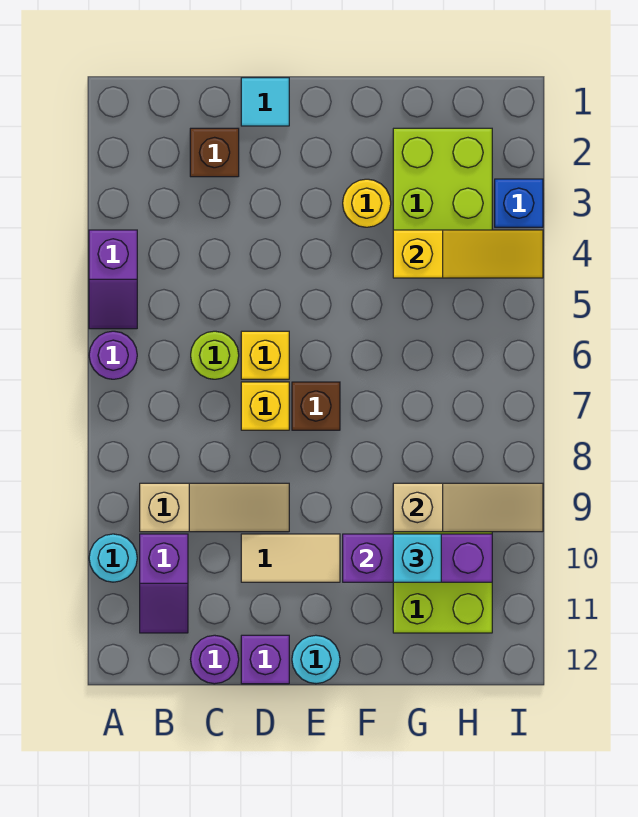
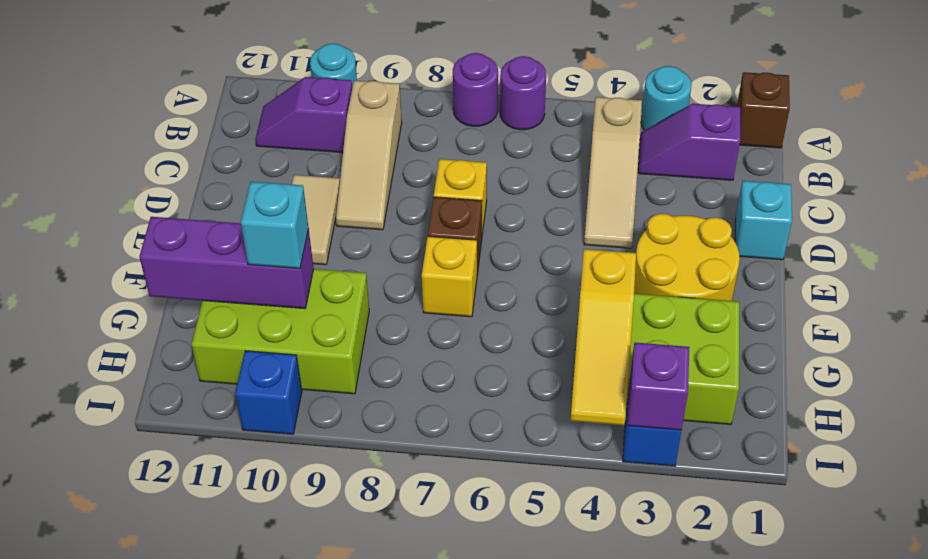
purple slope A4:A5 level 1 top 4 -> purple slope B2:B3 level 1 top 2
brown brick C2 level 1 -> brown brick A1 level 1
lime round brick C6 level 1 -> none
purple round brick C12 level 1 -> purple round brick A7 level 1
cyan tile D1 level 1 -> cyan brick D1 level 1
yellow brick D6 level 1 -> yellow brick F7 level 1
purple brick D12 level 1 -> purple brick I3 level 2
cyan round brick E12 level 1 -> cyan round brick A3 level 1
yellow round brick F3 level 1 -> yellow round brick E2:F3 level 1
purple brick F10:H10 level 2 -> purple brick G10:G12 level 2
tan slope G9:I9 level 2 top G -> tan slope B4:D4 level 1 top B
none -> blue brick I10 level 1

